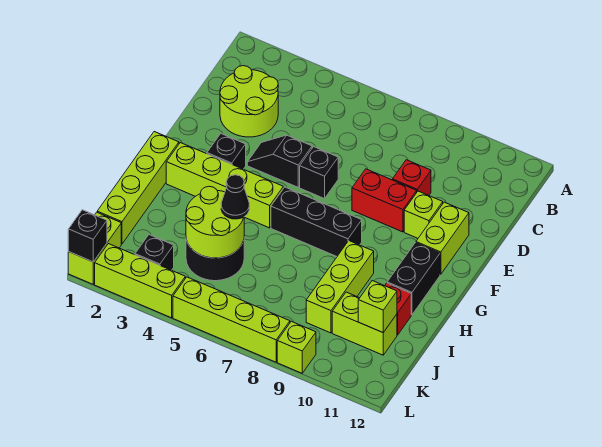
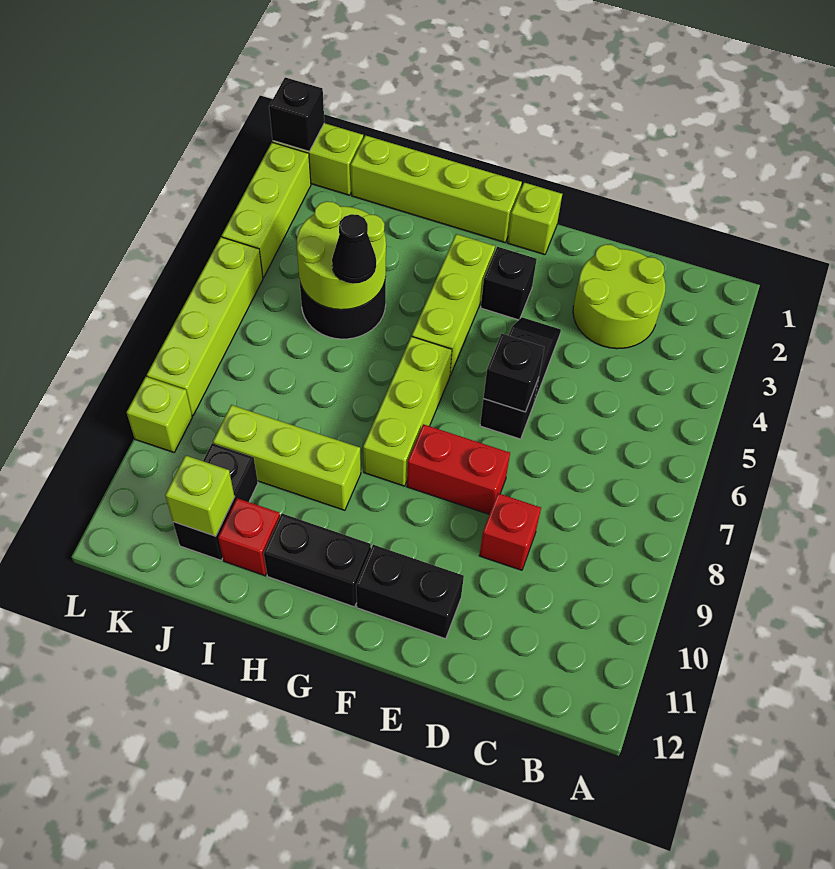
red brick E8:E9 level 1 -> red brick E8:F8 level 1
lime brick E10 level 1 -> lime brick F1 level 1
lime brick E11:F11 level 1 -> black brick E11:F11 level 1
lime brick G2:G5 level 1 -> lime brick G3:G5 level 1
black brick G6:G8 level 1 -> lime brick G6:G8 level 1
lime brick J10:J11 level 1 -> black brick J10:J11 level 1
black brick K3 level 1 -> black brick E6 level 2

